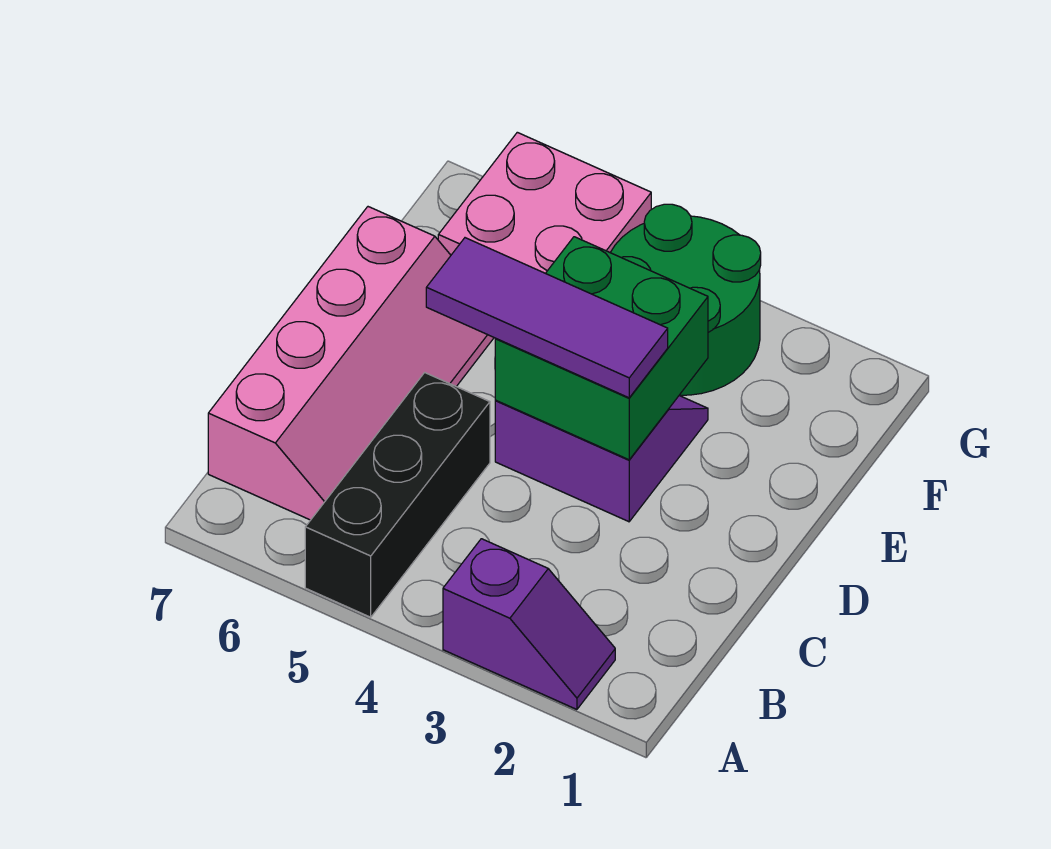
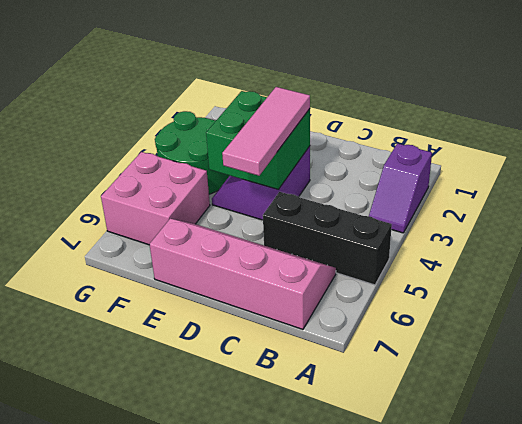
purple slope A2:A3 level 1 top 3 -> purple slope A2:A3 level 1 top 2
purple tile D3:D5 level 3 -> pink tile D3:D5 level 3

